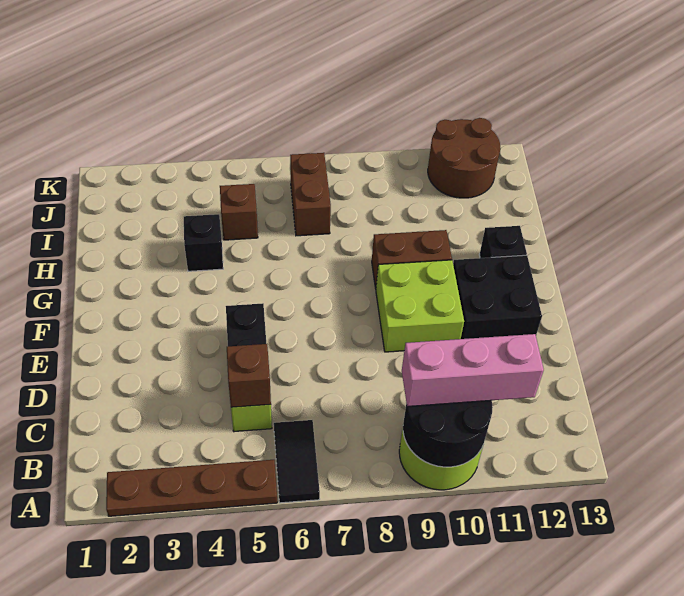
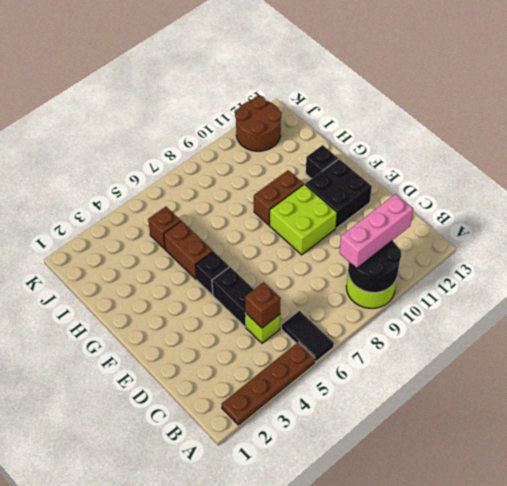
black brick H4 level 1 -> black brick F5 level 1
brown brick I7:J7 level 1 -> brown brick G5:H5 level 1

